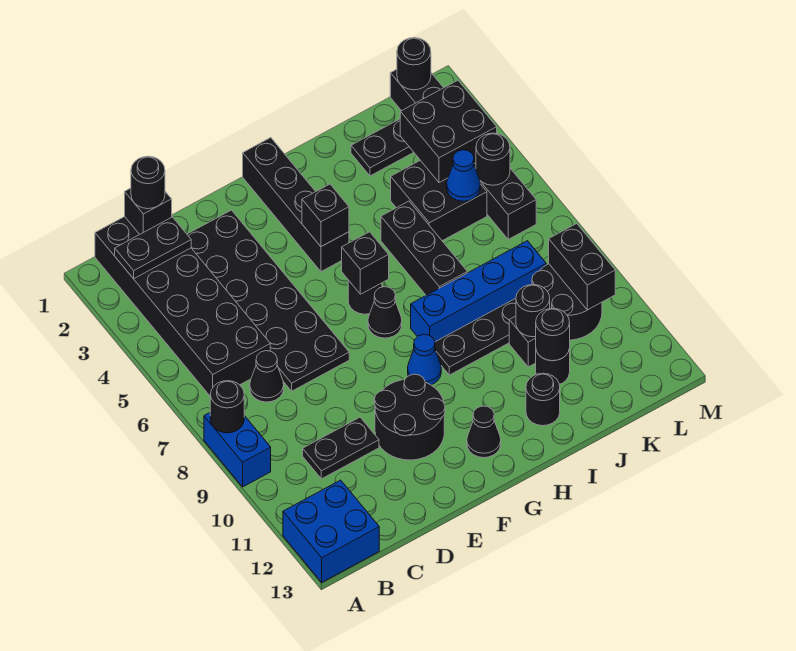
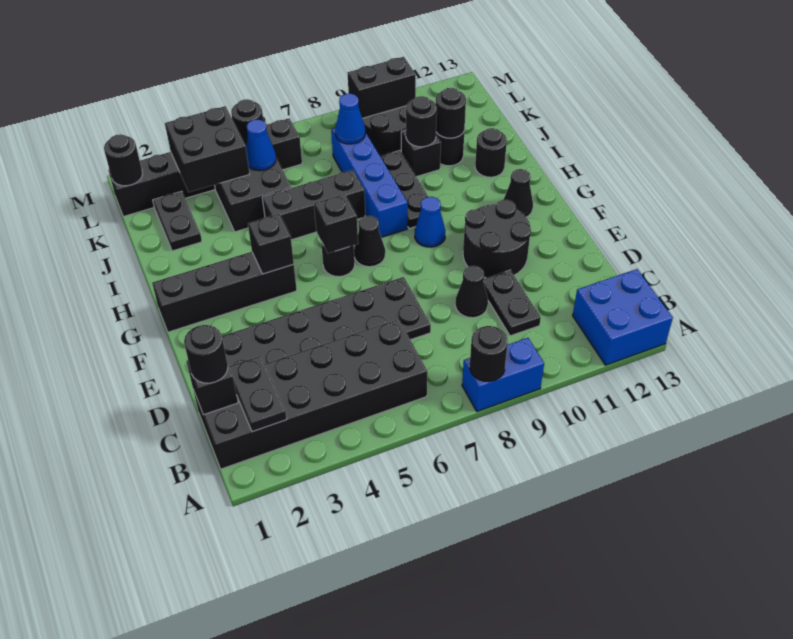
black cone C7 level 1 -> black cone D9 level 1
none -> blue cone K8 level 2

